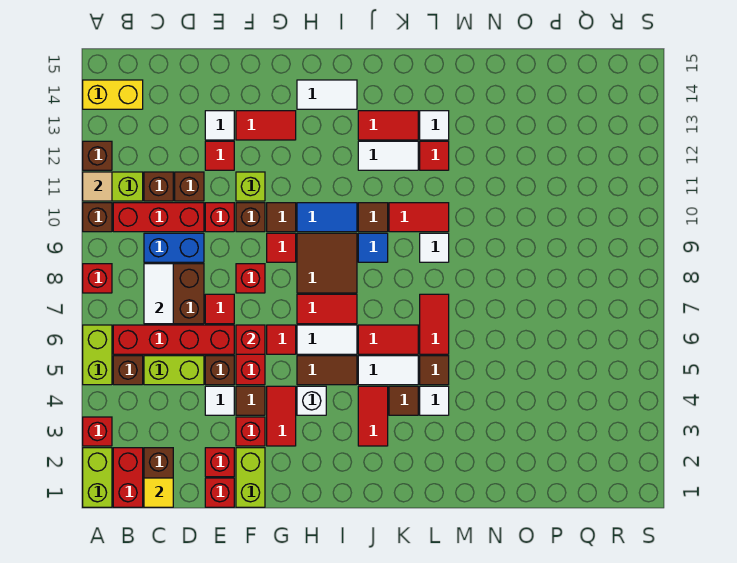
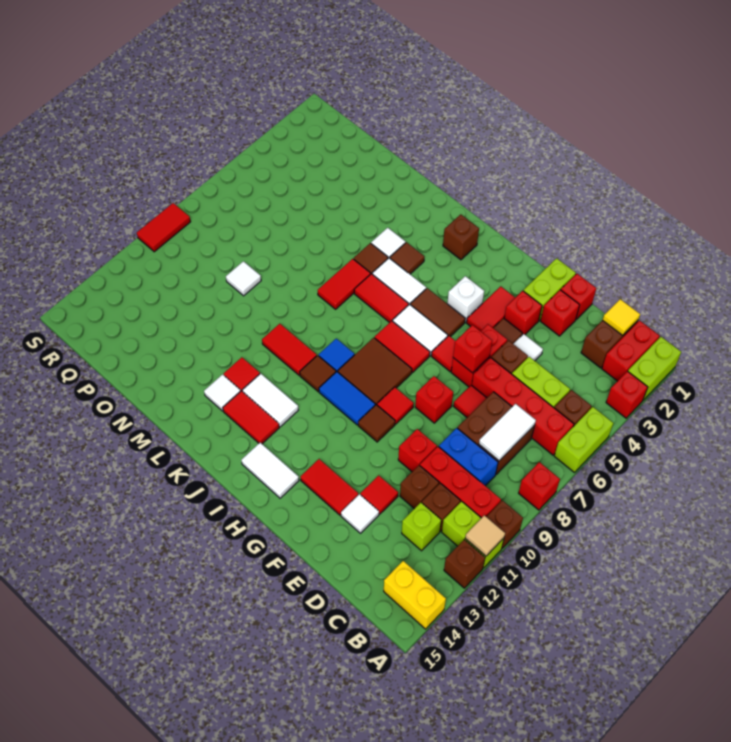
brown brick F10 level 1 -> brown brick J2 level 1
lime brick F11 level 1 -> lime brick C12 level 1
red tile J3:J4 level 1 -> red tile S9:S10 level 1
white tile L9 level 1 -> white tile O9 level 1

